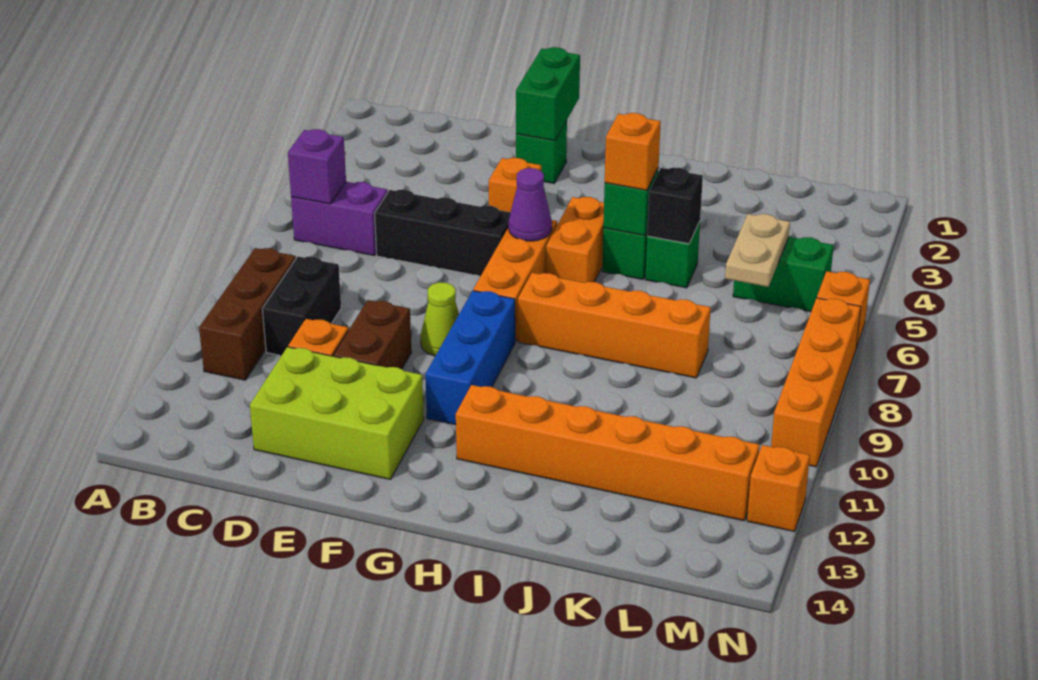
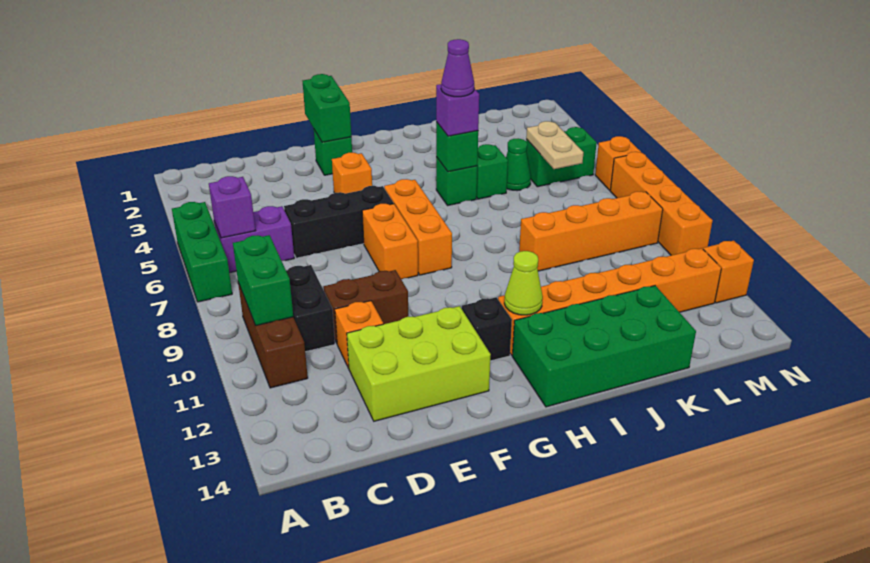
none -> green brick A5:A7 level 1
none -> green brick B9:B10 level 2
brown brick E10:E11 level 1 -> brown brick D10:E10 level 1
lime cone F9 level 1 -> lime cone H12 level 2
purple cone G6 level 2 -> purple cone I5 level 4
blue brick G9:G11 level 1 -> none
orange brick H5:H6 level 1 -> orange brick F7:F8 level 1
orange brick H8:K8 level 1 -> orange brick J9:M9 level 1
none -> green brick H13:K14 level 1
orange brick I5 level 3 -> purple brick I5 level 3
black brick J5 level 2 -> black brick G12 level 1
none -> green cone K5 level 1

